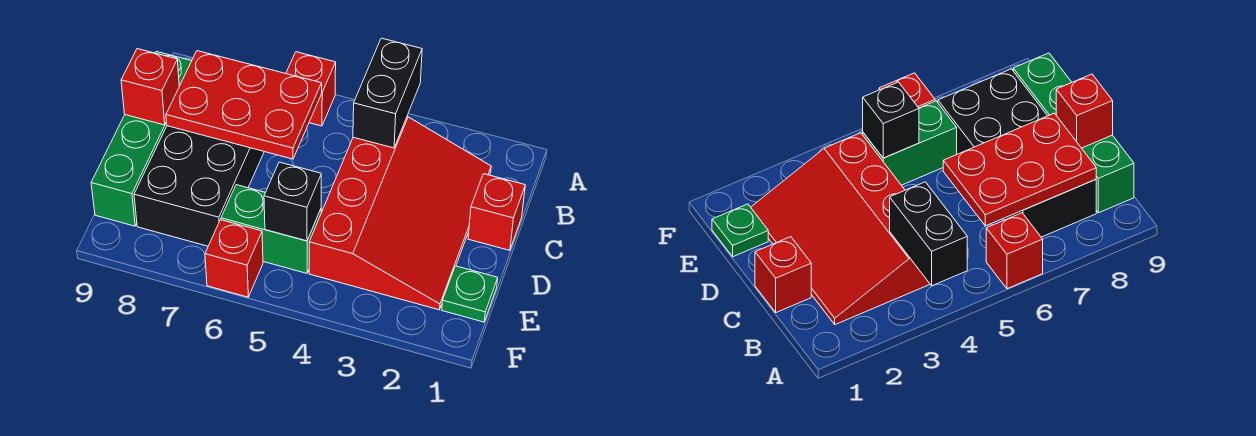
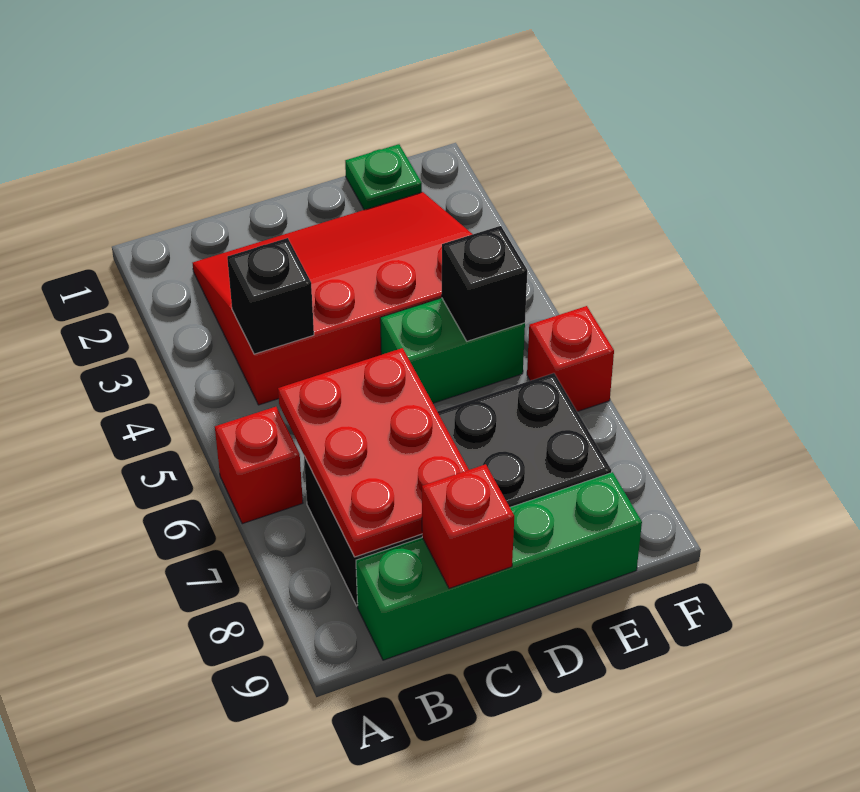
black brick A4:B4 level 2 -> black brick B4 level 2
red brick C1 level 1 -> none
green brick E5:E6 level 1 -> green brick D5:E5 level 1

